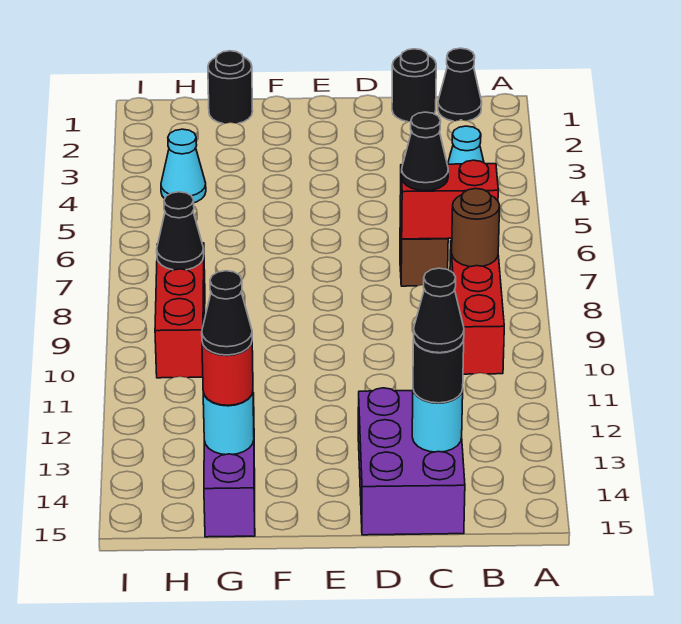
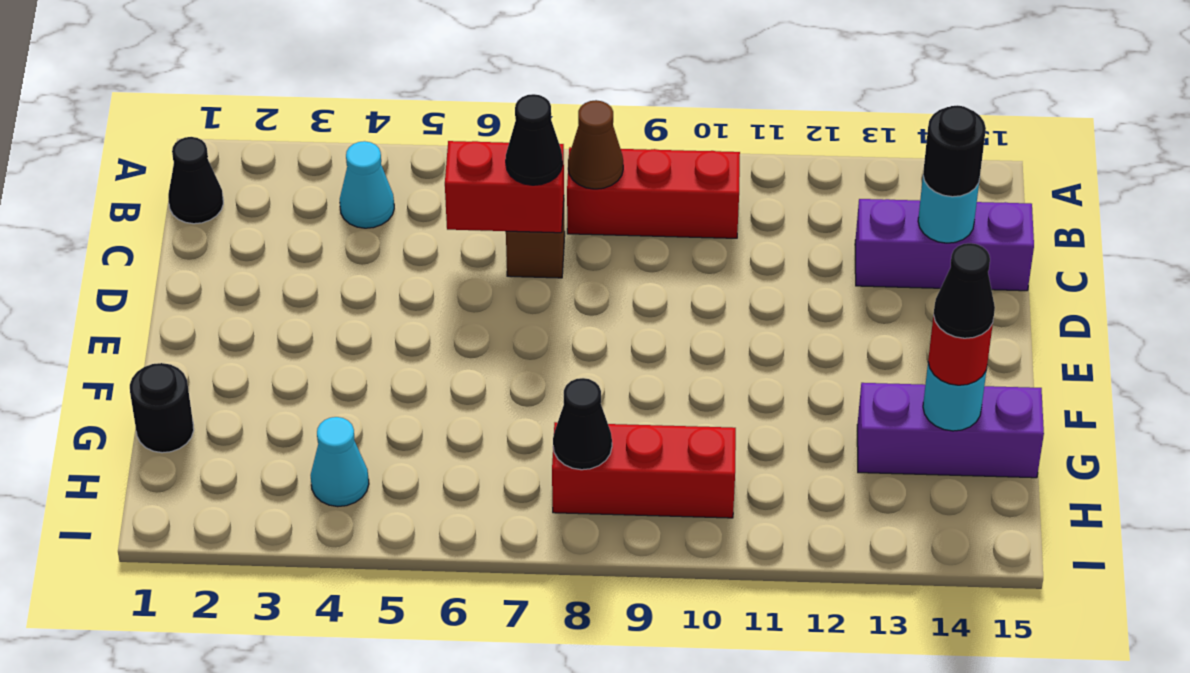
red brick B7:C7 level 2 -> red brick C6:C7 level 2
brown round brick B8 level 2 -> brown cone B8 level 2
black round brick C1 level 1 -> none
purple brick C13:D15 level 1 -> purple brick C13:C15 level 1
black cone C14 level 4 -> none

